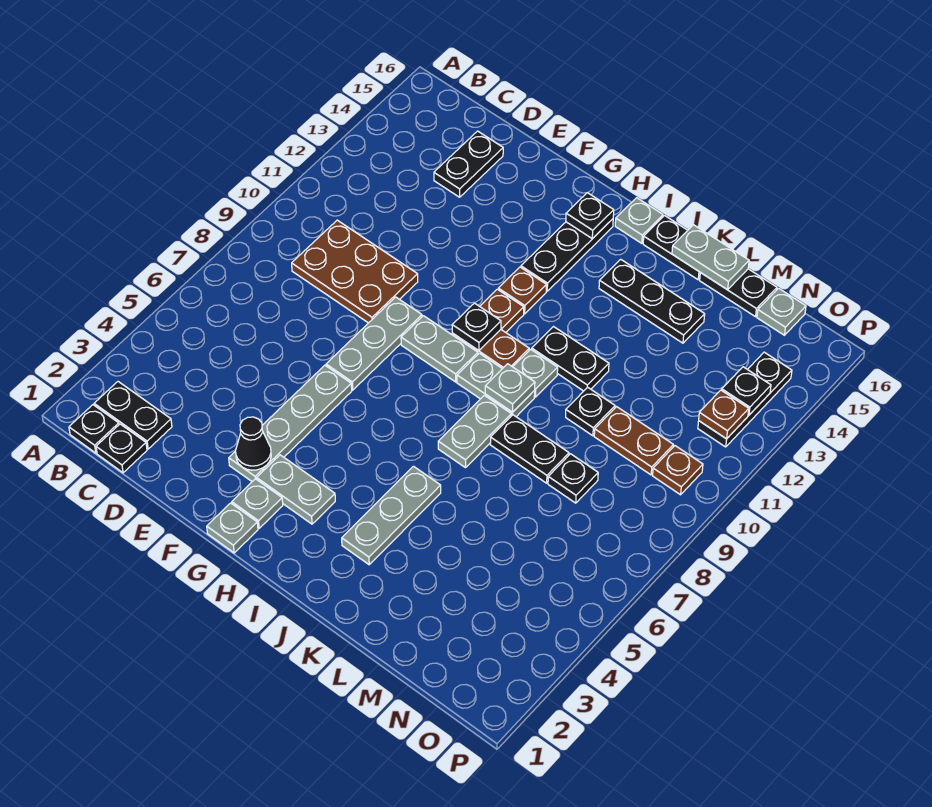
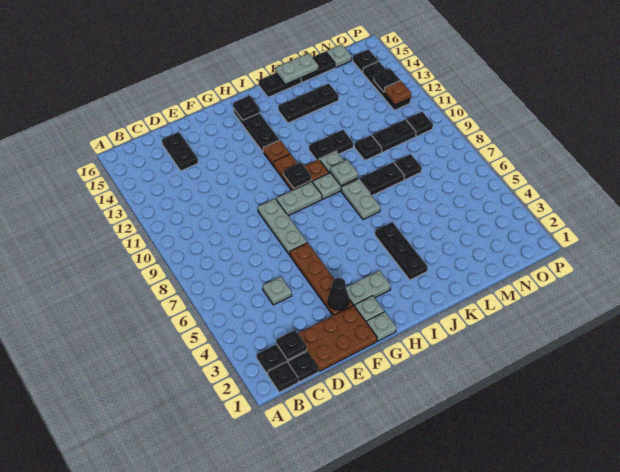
none -> black plate C2 level 2
brown plate C9:E10 level 1 -> brown plate D1:F2 level 1
grey plate F3:F6 level 1 -> brown plate F3:F6 level 1
grey plate I16 level 1 -> grey plate D5 level 1
grey plate J3:J5 level 1 -> black plate J3:J5 level 1
brown plate M10:N10 level 1 -> black plate M10:N10 level 1
brown plate O10 level 1 -> black plate O10 level 1
none -> black plate O15 level 1

